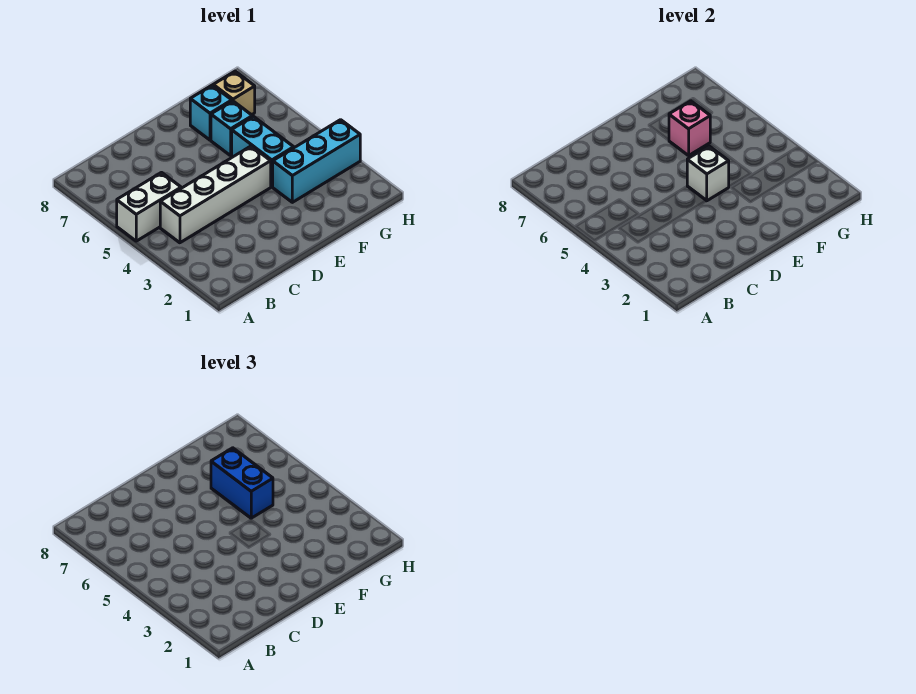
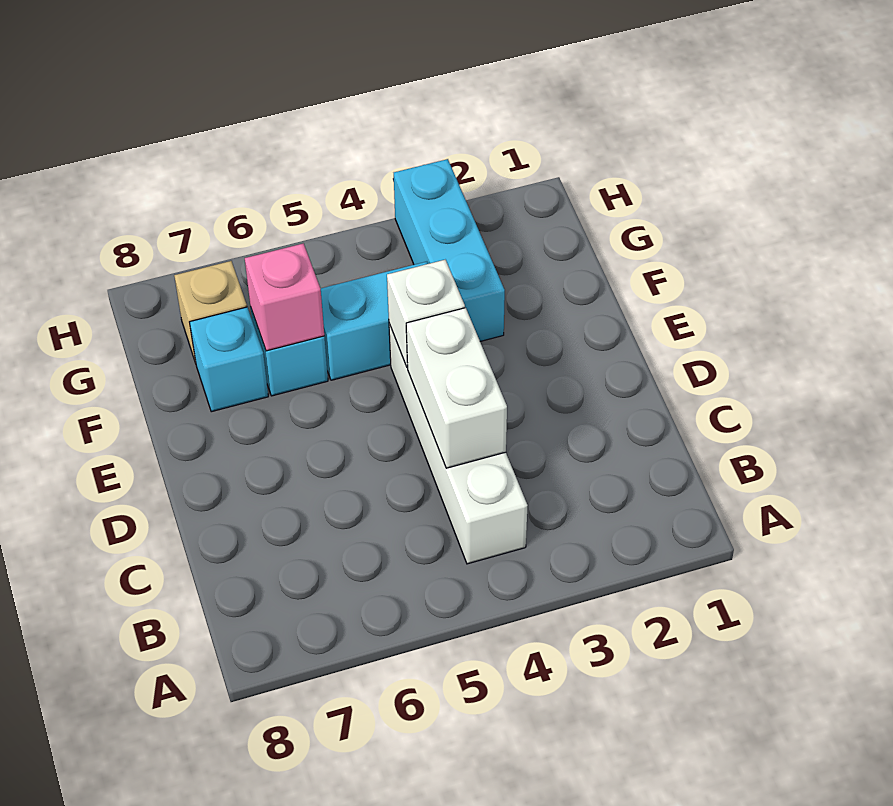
white brick A5:B5 level 1 -> white brick C4:D4 level 2
blue brick F5:F6 level 3 -> none

